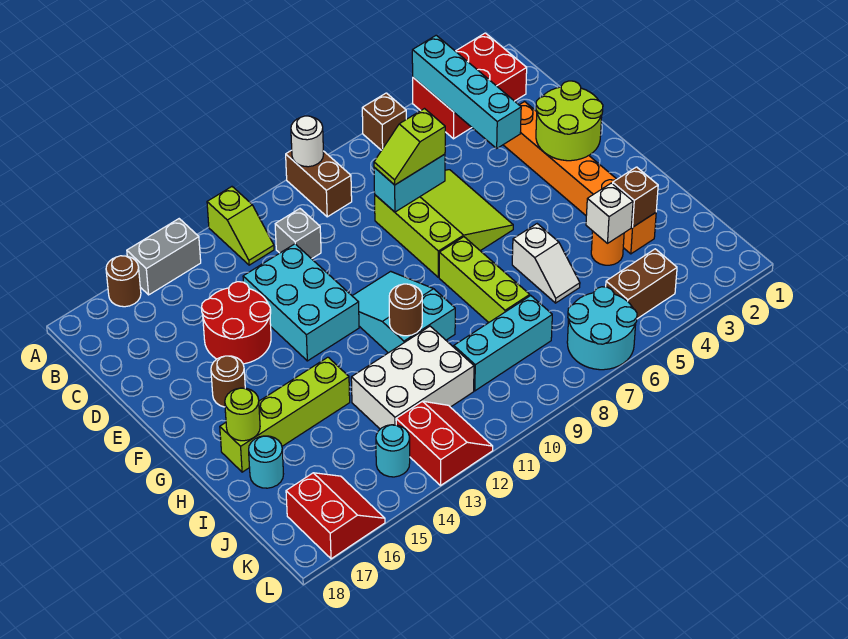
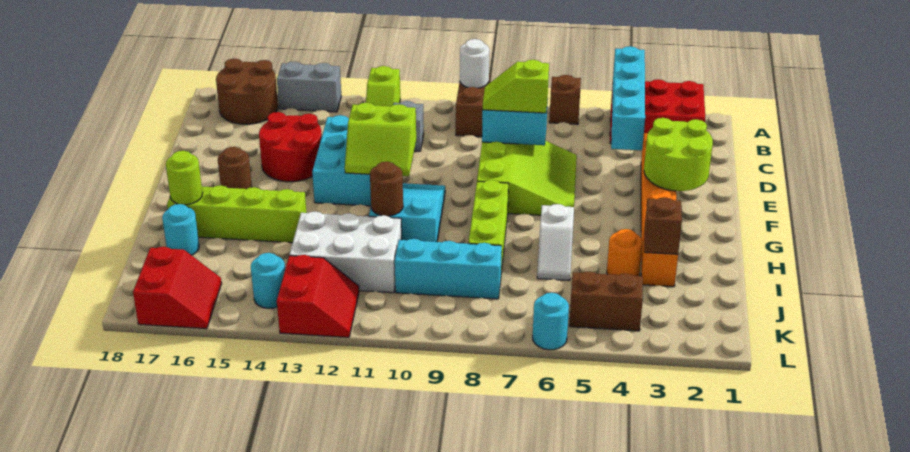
brown round brick A16 level 1 -> brown round brick A16:B17 level 1
none -> lime slope E11:F12 level 2 top E
white brick I4 level 2 -> none
cyan round brick K6:L7 level 1 -> cyan round brick L6 level 1

